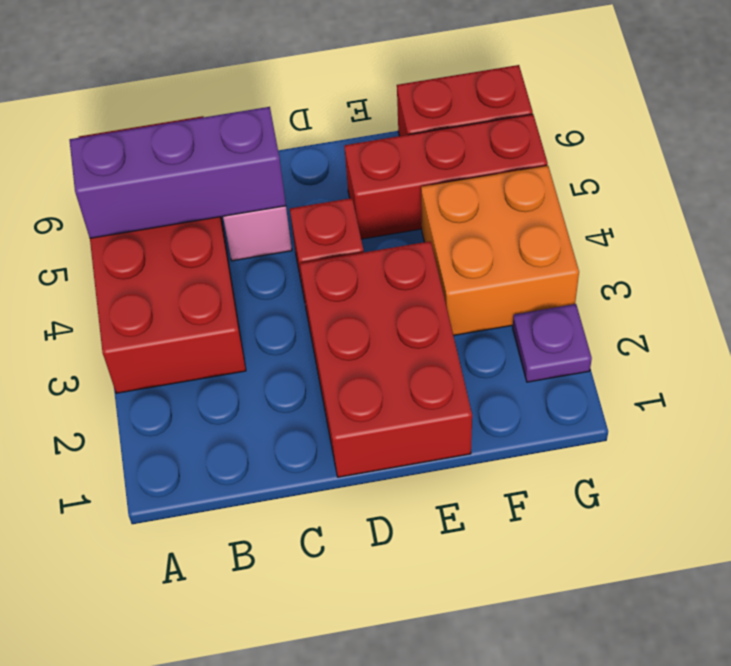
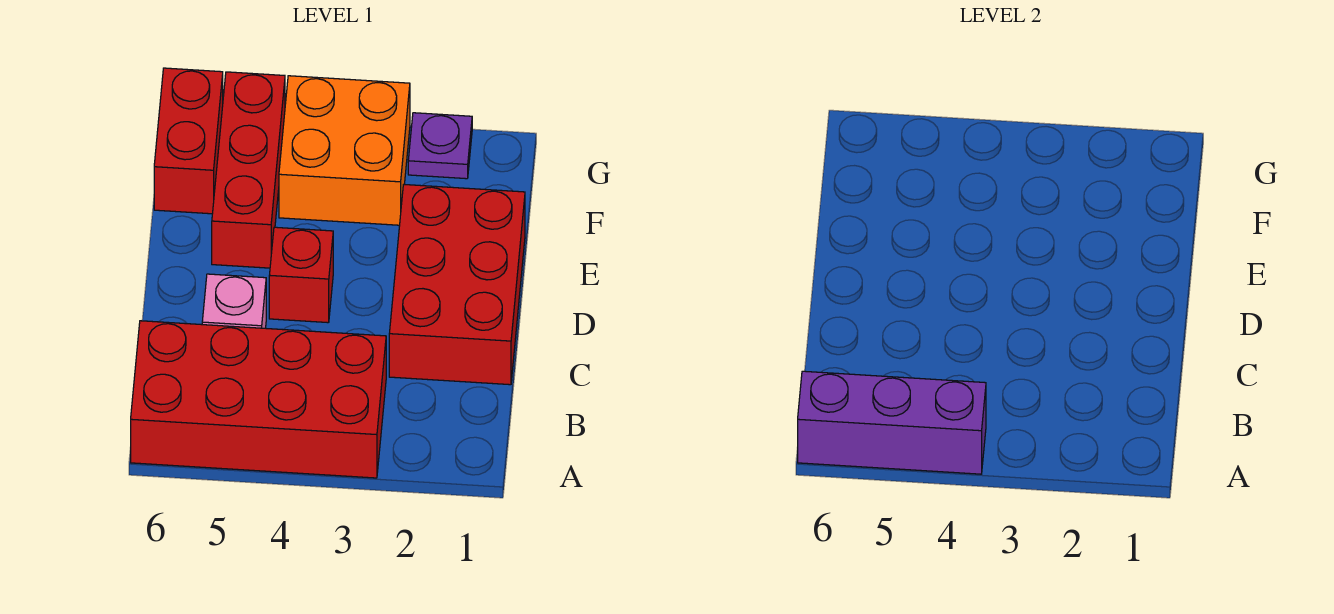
purple brick A5:C5 level 2 -> purple brick A4:A6 level 2
red brick D1:E3 level 1 -> red brick C1:E2 level 1

